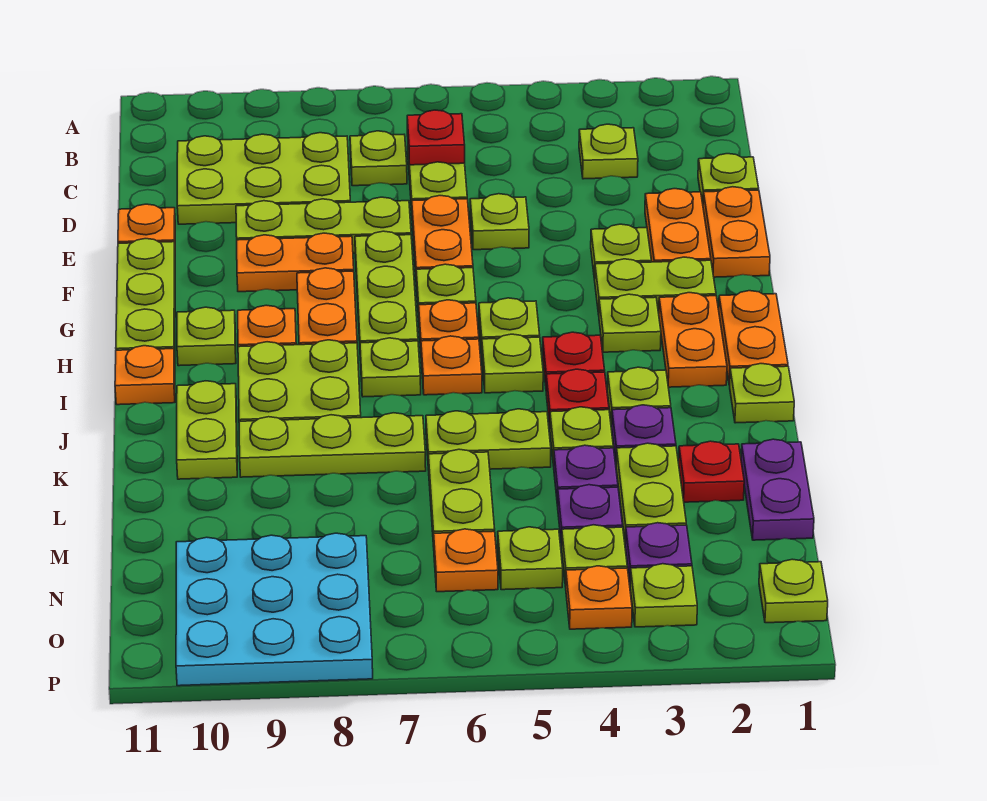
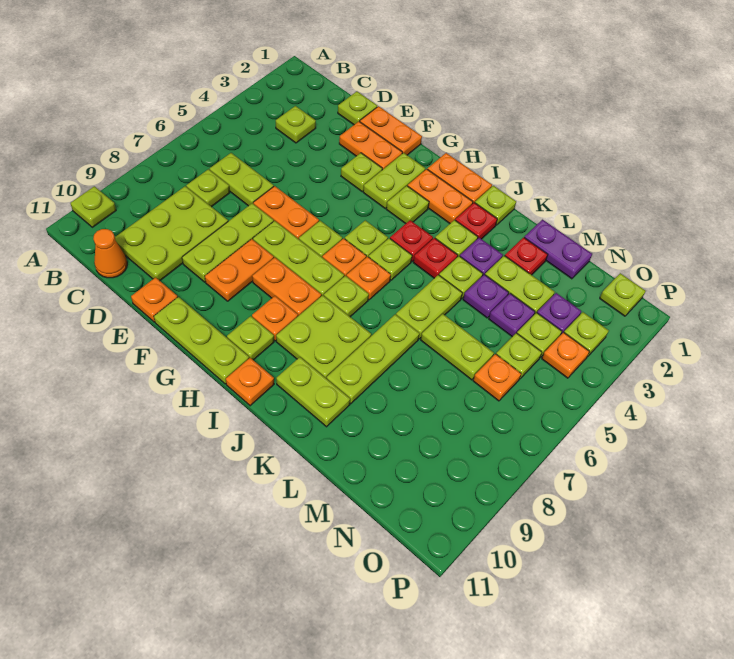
red plate C6 level 2 -> red plate J2 level 1
none -> orange cone C11 level 1
lime plate E5 level 1 -> lime plate A10 level 1
cyan plate N8:P10 level 1 -> none

